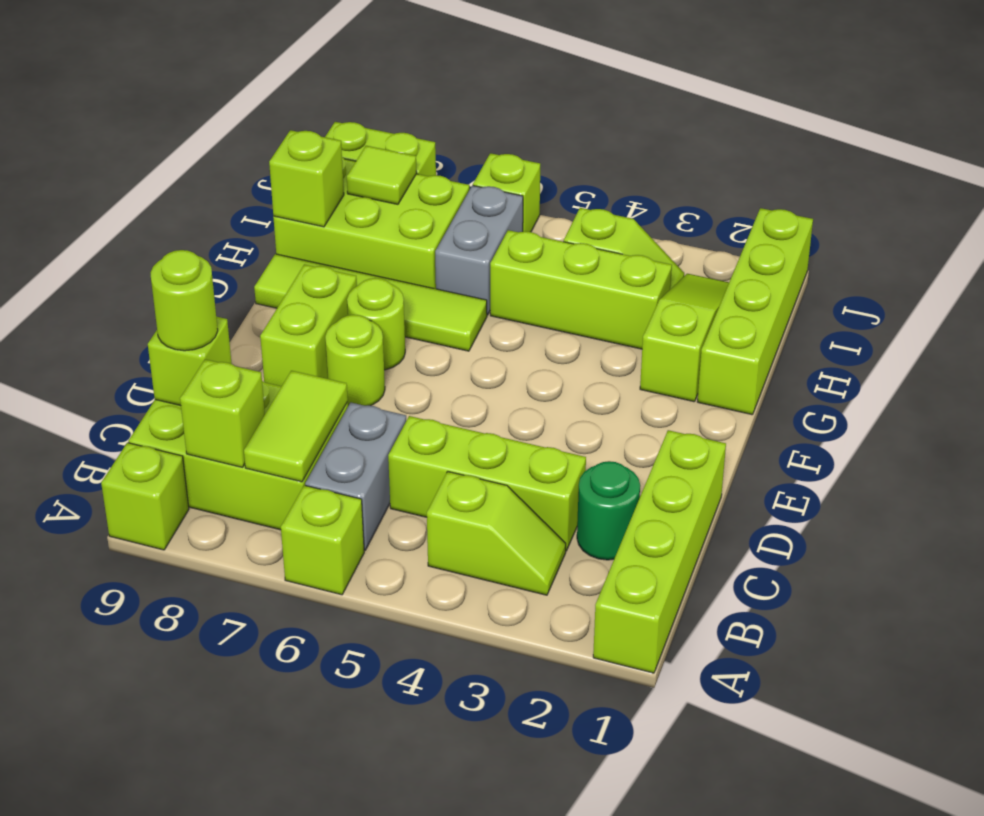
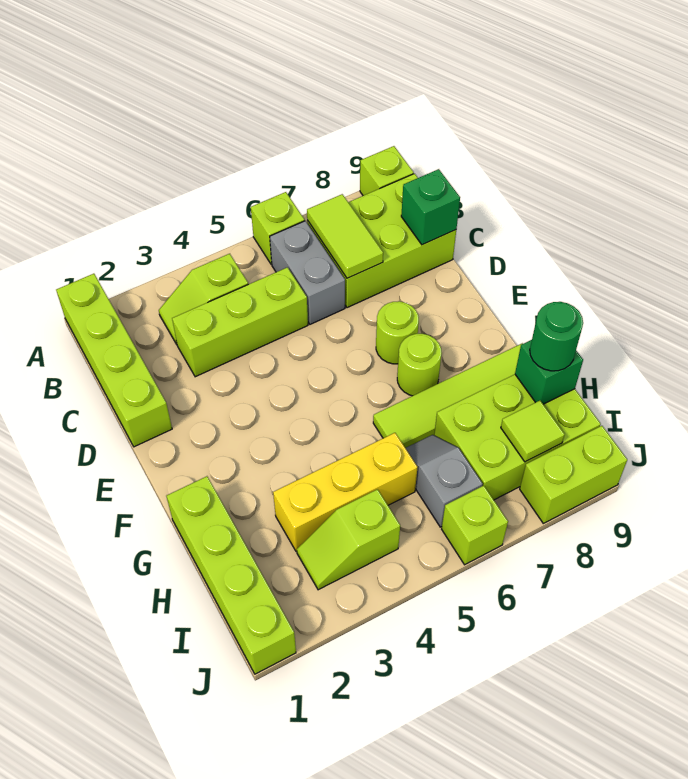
lime brick B8 level 2 -> none
green round brick C2 level 1 -> green round brick H9 level 3
lime brick C9 level 2 -> green brick C9 level 2
lime round brick C9 level 3 -> none
lime brick E8:F8 level 1 -> none
lime slope G2:I2 level 1 top G -> none
lime brick H3:H5 level 1 -> yellow brick H3:H5 level 1
grey brick H6:I6 level 1 -> grey slope H6:I6 level 1 top I
lime brick H9 level 2 -> green brick H9 level 2

